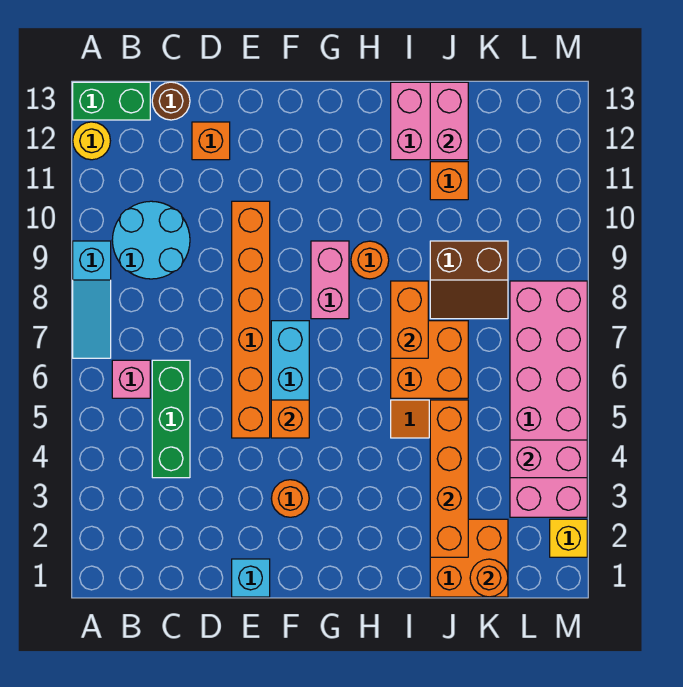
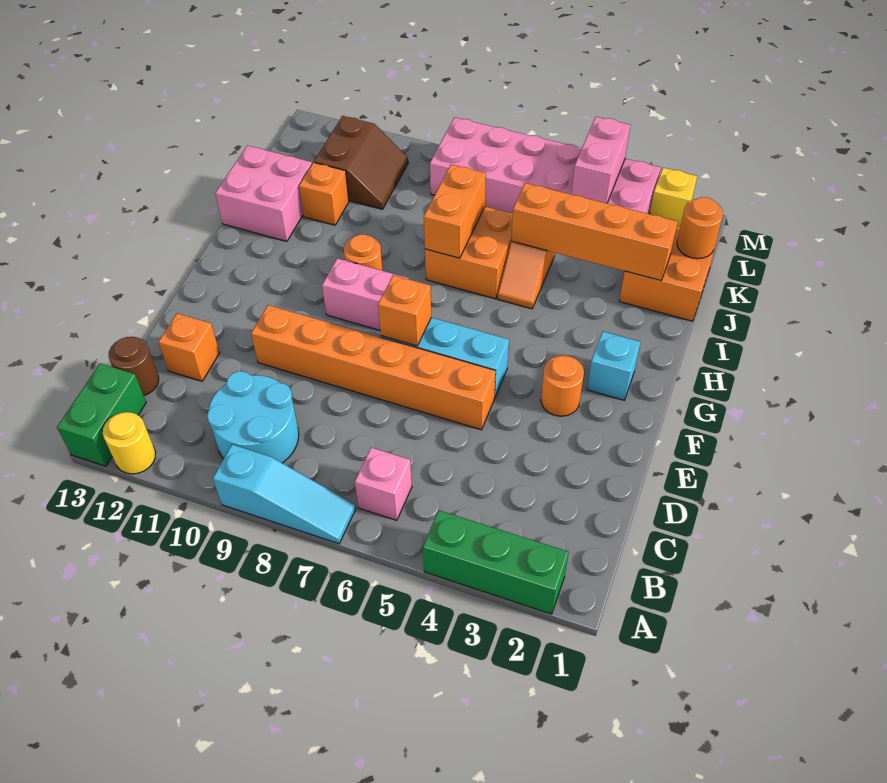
green brick C4:C6 level 1 -> green brick A2:A4 level 1
cyan brick E1 level 1 -> cyan brick G2 level 1
orange brick F5 level 2 -> orange brick F7 level 2
orange brick I7:I8 level 2 -> orange brick I7:J7 level 2
brown slope J8:K9 level 1 top 9 -> brown slope K10:L11 level 1 top 11
pink brick J12:J13 level 2 -> none

